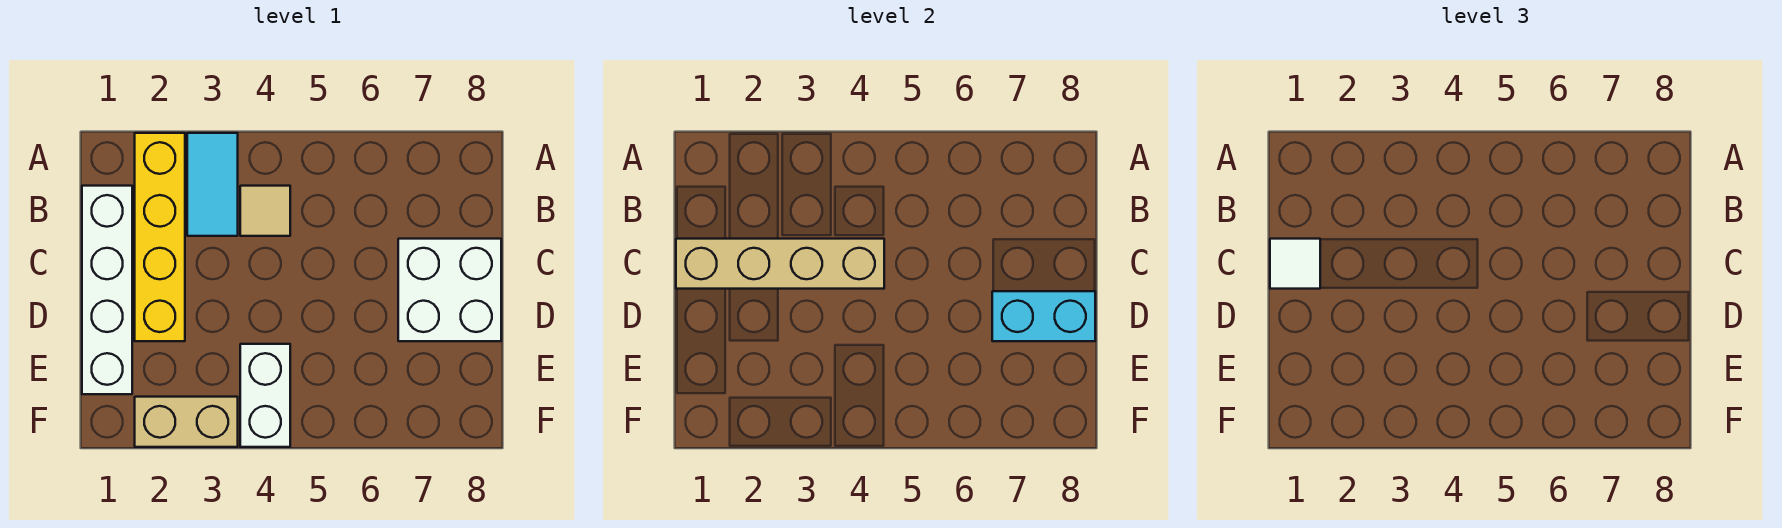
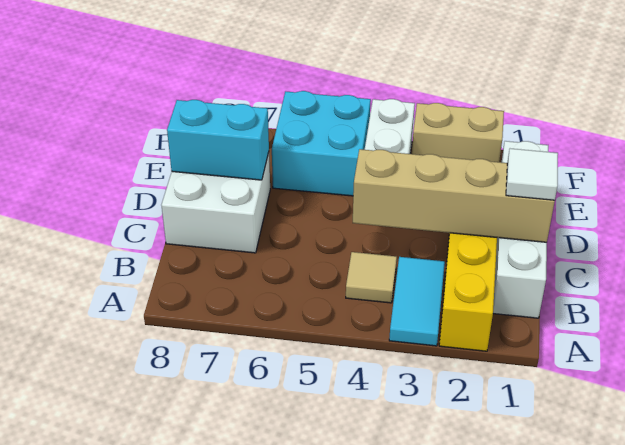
none -> cyan brick E5:F6 level 1

